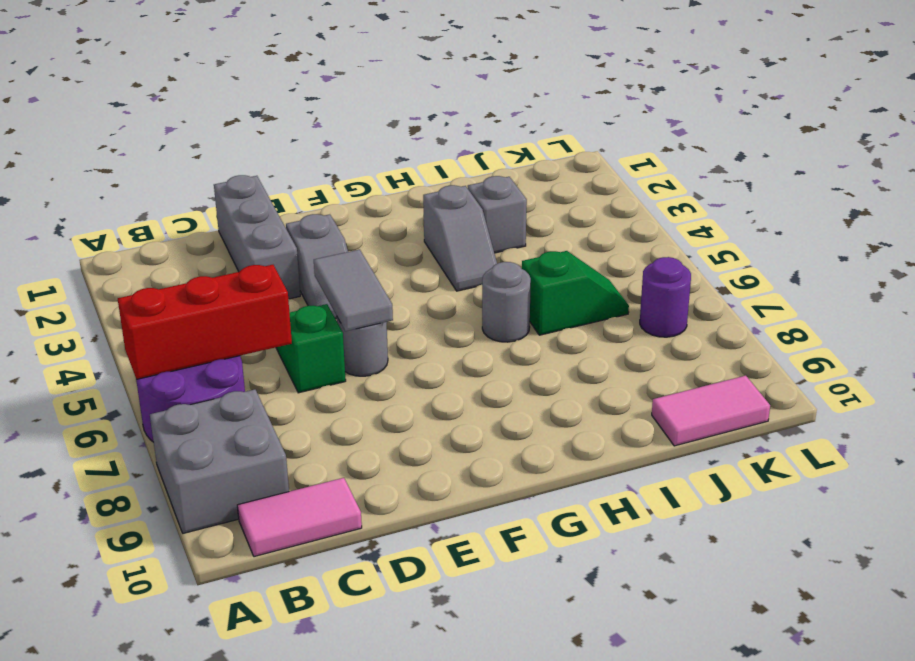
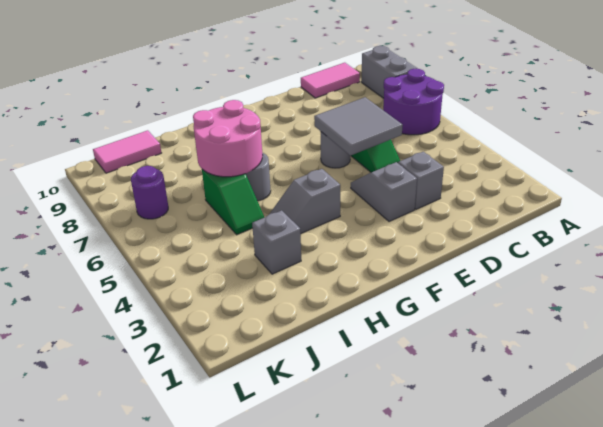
red brick A6:C6 level 2 -> none
grey brick A8:B9 level 1 -> grey brick A8:A9 level 1
grey brick D1:D3 level 1 -> grey brick D3 level 1
grey tile E5:E6 level 2 -> grey tile D5:E6 level 2
grey slope H3:H4 level 1 top 3 -> grey slope G4:H4 level 1 top G
none -> pink round brick H6:I7 level 2
green slope I6:J6 level 1 top I -> green slope I5:I6 level 1 top 6

